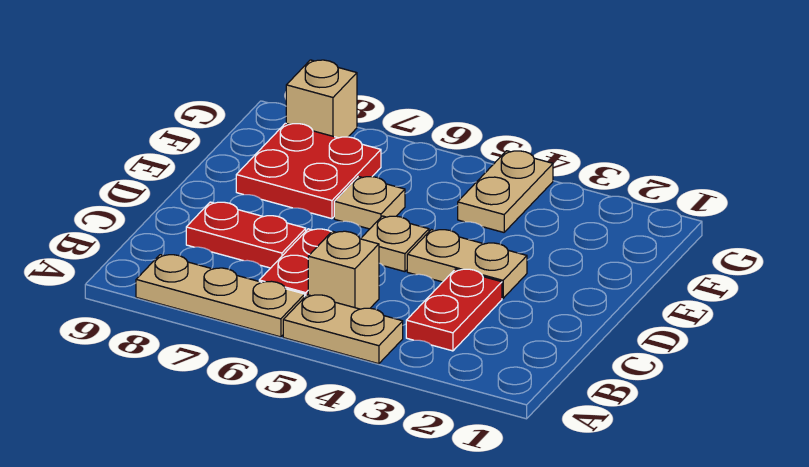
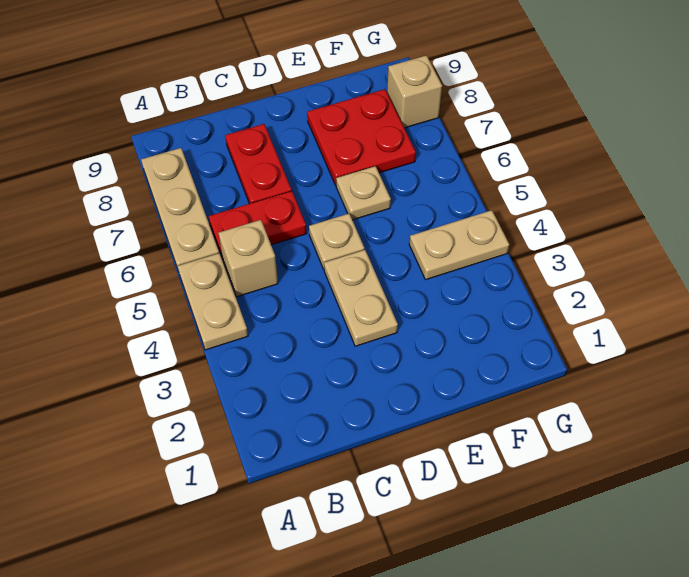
red plate B3:C3 level 1 -> none

